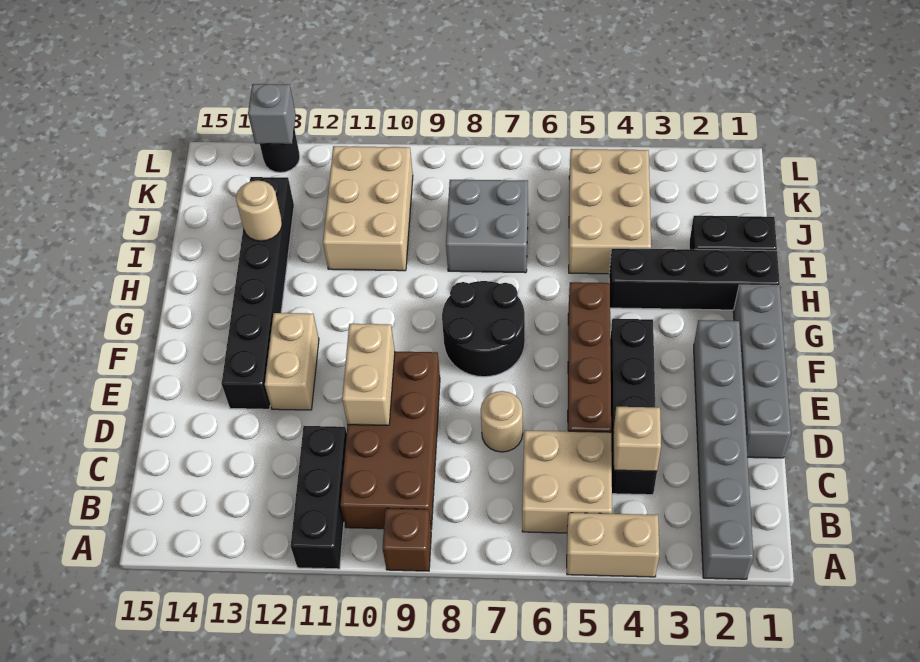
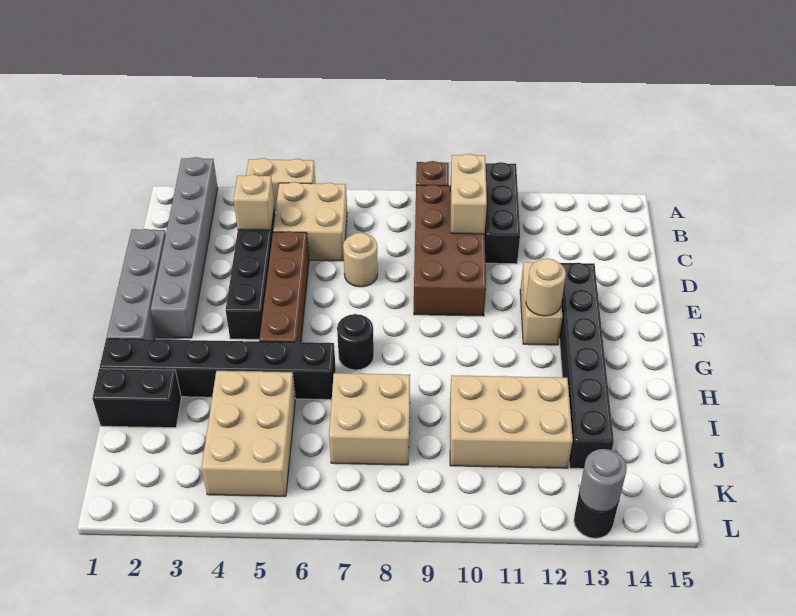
tan brick D10:E10 level 2 -> tan brick B10:C10 level 2
black round brick F7:G8 level 1 -> black round brick G7 level 1
black brick H1:H4 level 1 -> black brick H1:H6 level 1
grey brick I7:J8 level 1 -> tan brick I7:J8 level 1
tan brick I10:K11 level 1 -> tan brick I10:J12 level 1
tan round brick I13 level 2 -> tan round brick F12 level 2
grey brick L13 level 2 -> grey round brick L13 level 2

